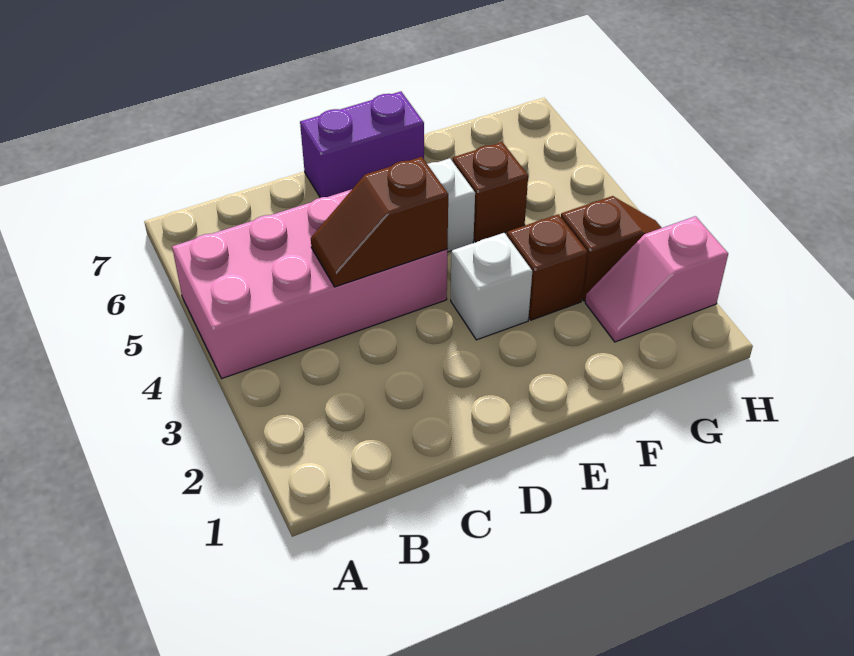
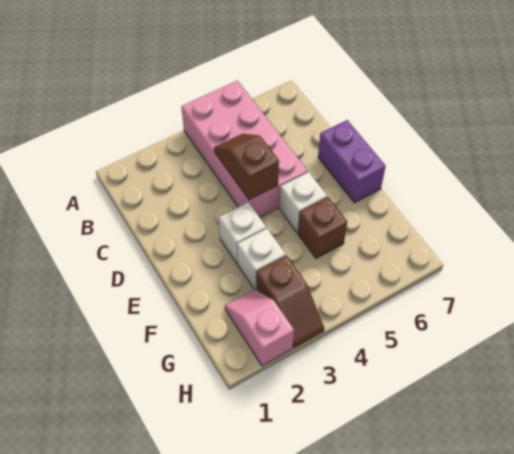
brown brick F3 level 1 -> white brick F3 level 1

